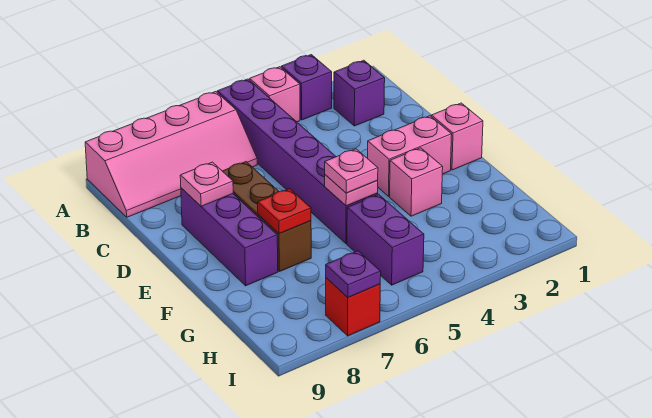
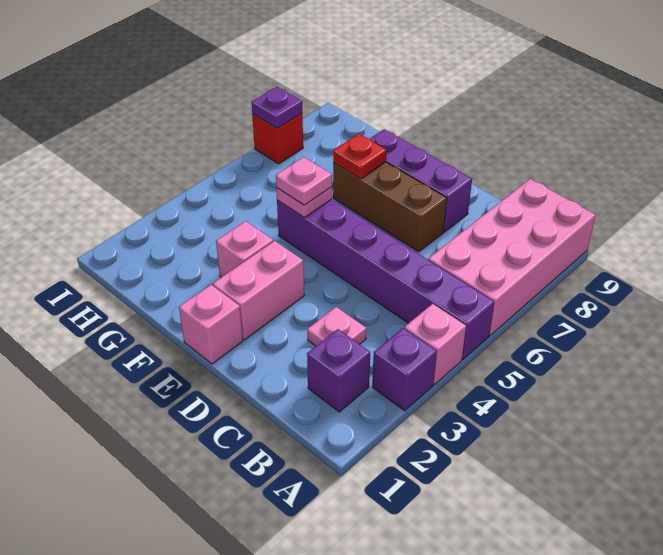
pink slope A6:B9 level 1 top A -> pink brick A6:B9 level 1
pink plate D8 level 2 -> pink plate C3 level 1
purple brick G5:H5 level 1 -> none

